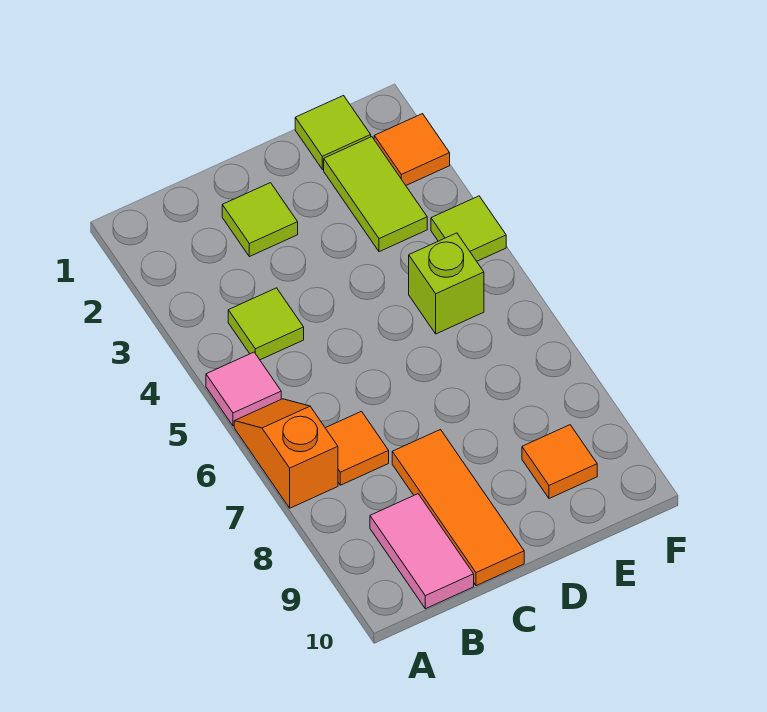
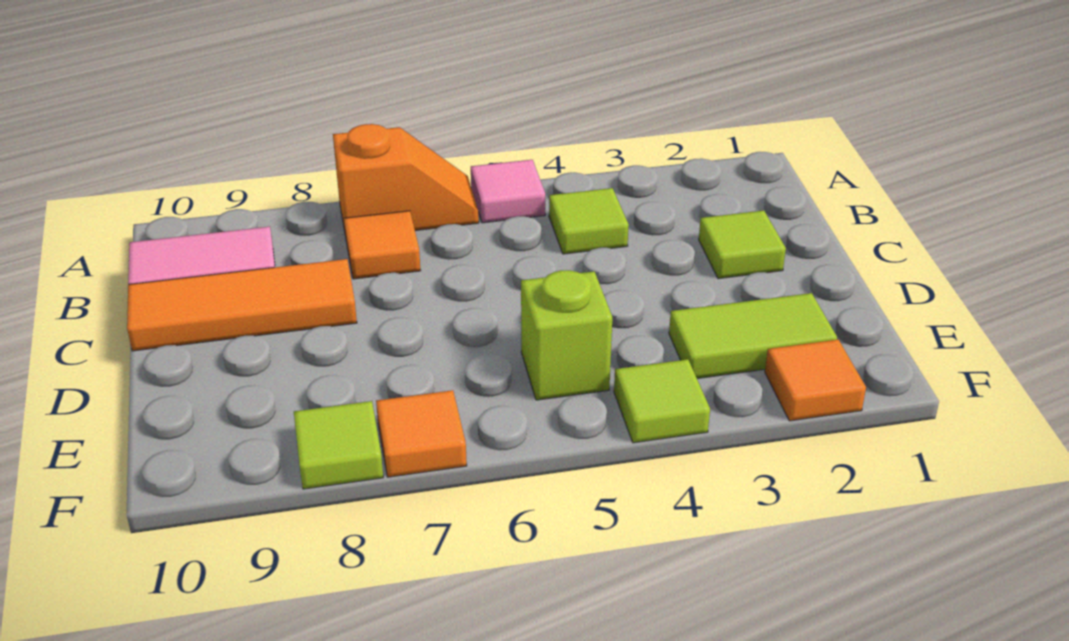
lime tile E1 level 1 -> lime tile F8 level 1
orange tile E9 level 1 -> orange tile F7 level 1

